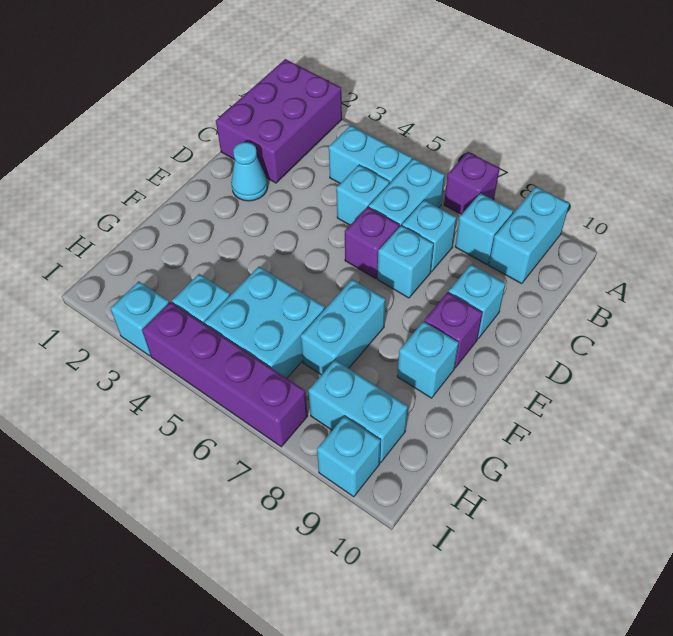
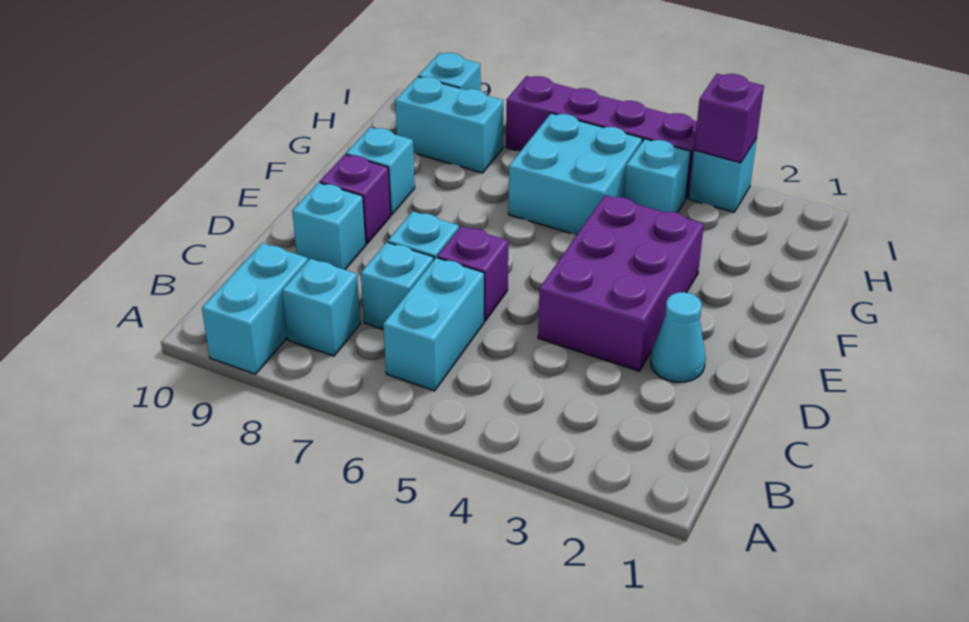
purple brick A1:C2 level 1 -> purple brick D3:F4 level 1
purple brick A7 level 1 -> purple brick I3 level 2
cyan brick B4:B5 level 1 -> none
cyan brick C5 level 1 -> none
cyan brick F7:G7 level 1 -> none

